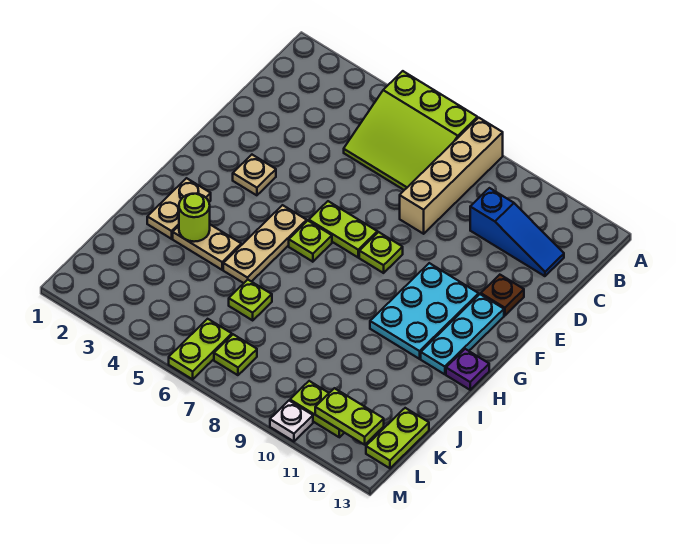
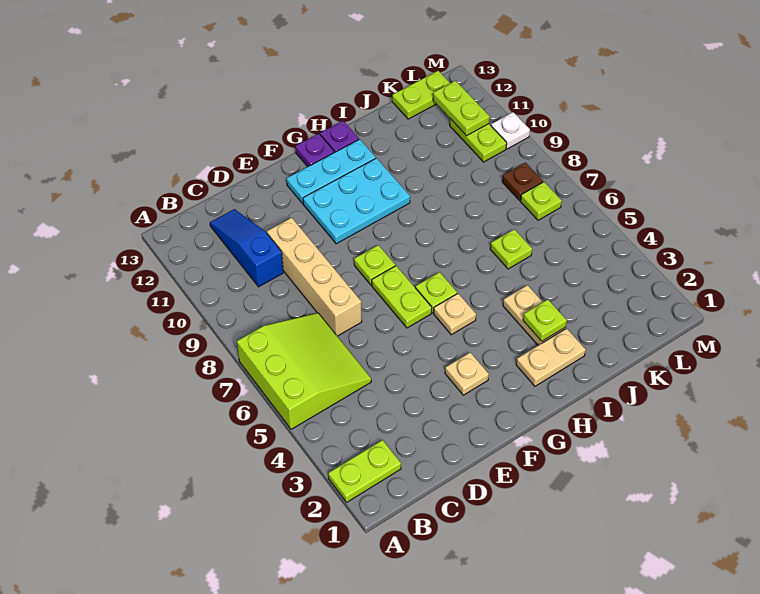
tan brick A8:D8 level 1 -> tan brick D7:D10 level 1
brown plate E12 level 1 -> brown plate L8 level 1
tan plate G5:I5 level 1 -> tan plate G5 level 1
none -> purple plate G13 level 1
lime round brick I3 level 2 -> lime plate I3 level 2
lime plate L6:M6 level 1 -> lime plate A2:B2 level 1

